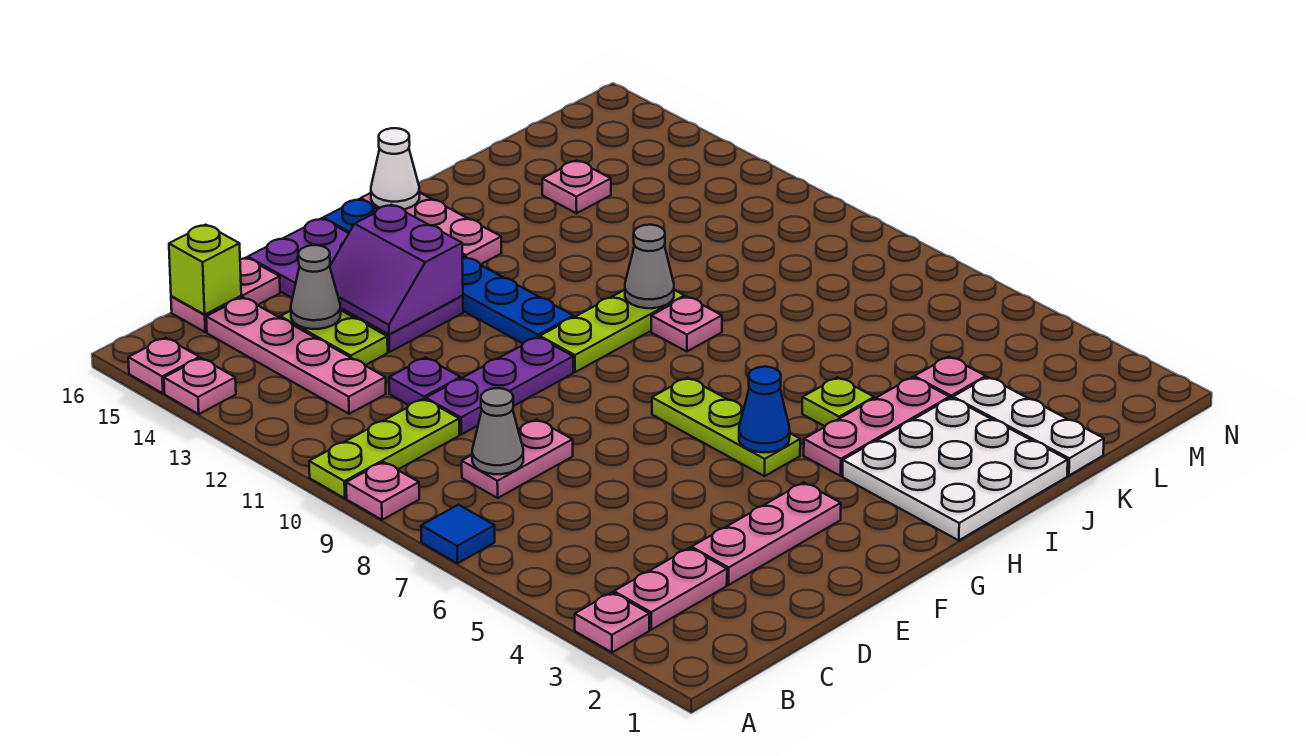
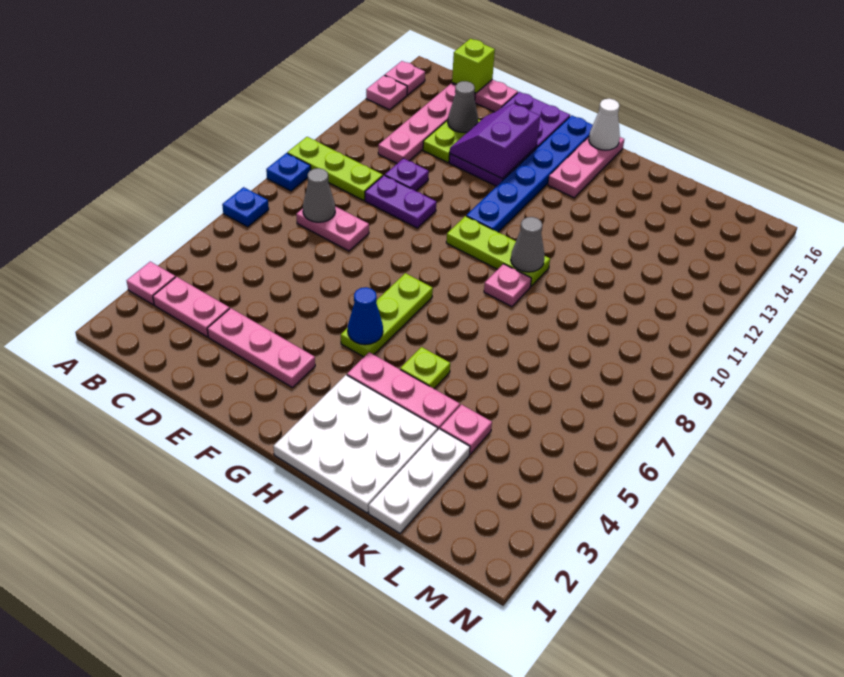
blue tile A7 level 1 -> blue plate A7 level 1
pink plate A9 level 1 -> blue plate A9 level 1
purple plate D10:F10 level 1 -> purple plate D10:E10 level 1
pink plate K14 level 1 -> none

